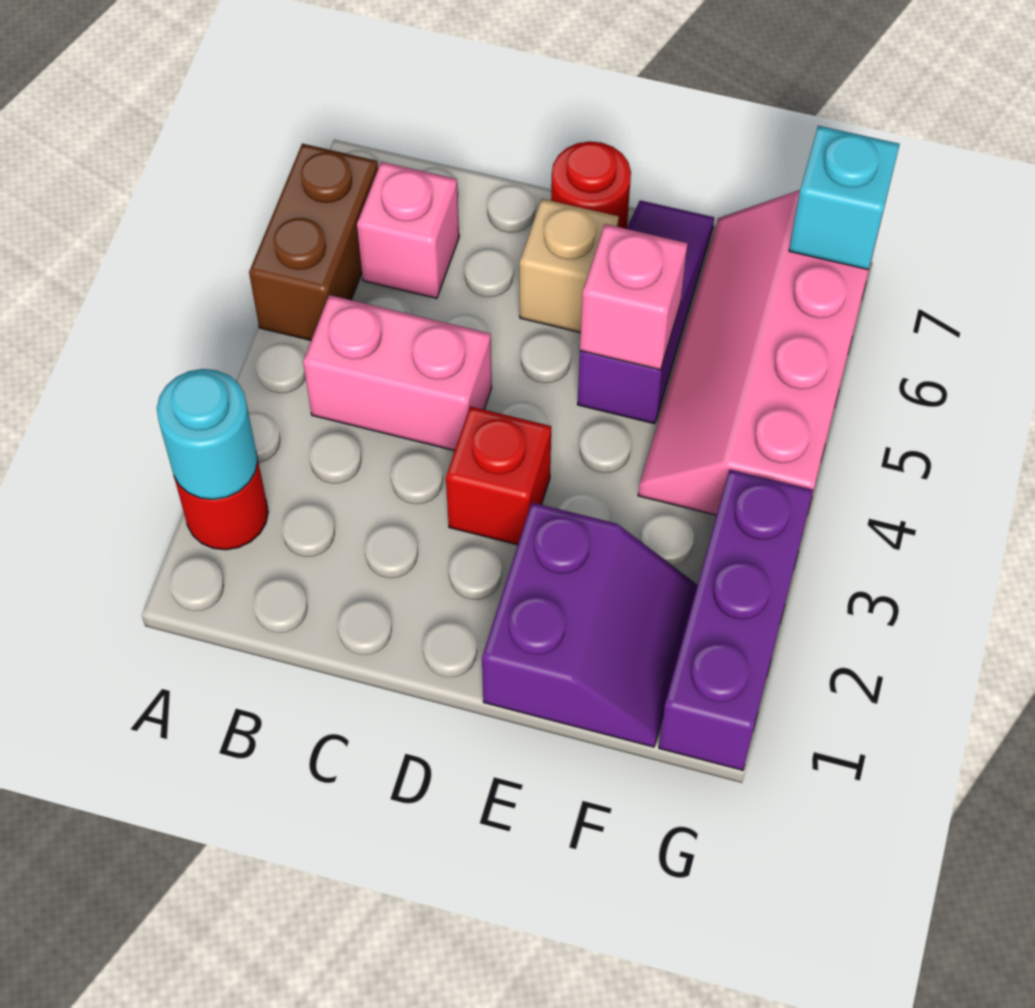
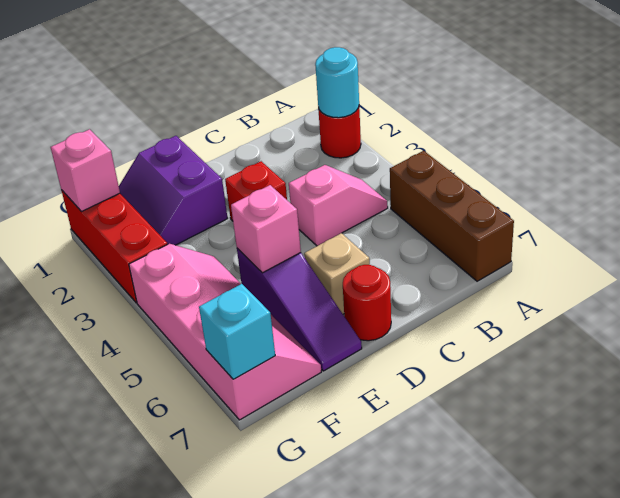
brown brick A5:A6 level 1 -> brown brick A5:A7 level 1
pink brick B4:C4 level 1 -> pink slope B4:C4 level 1 top C
pink brick B6 level 1 -> pink brick G1 level 2
purple brick G1:G3 level 1 -> red brick G1:G3 level 1

